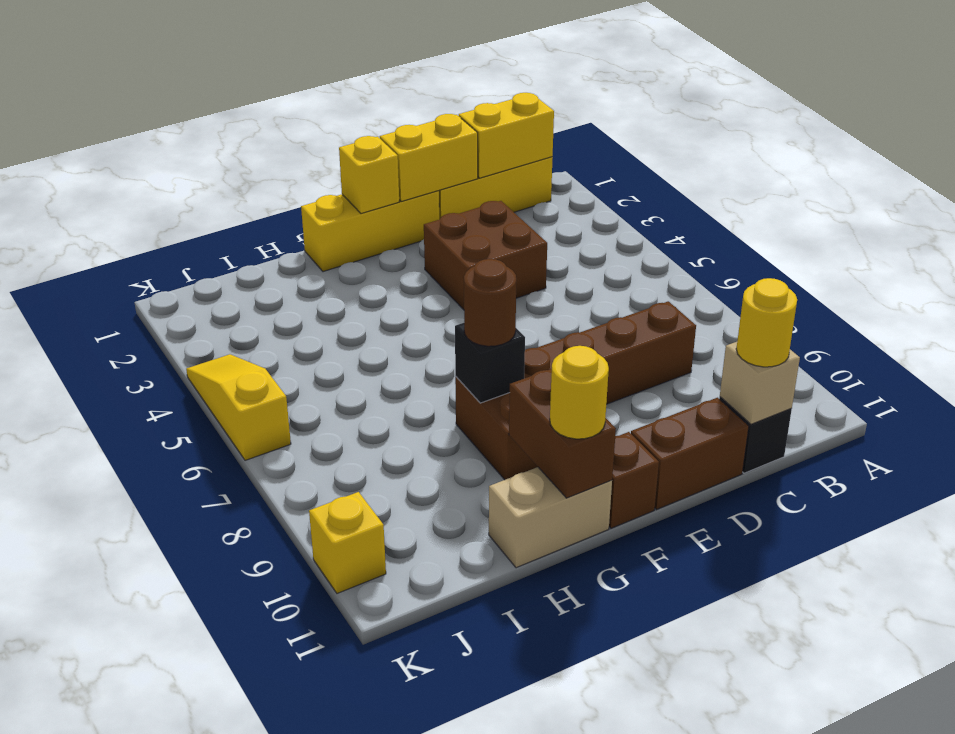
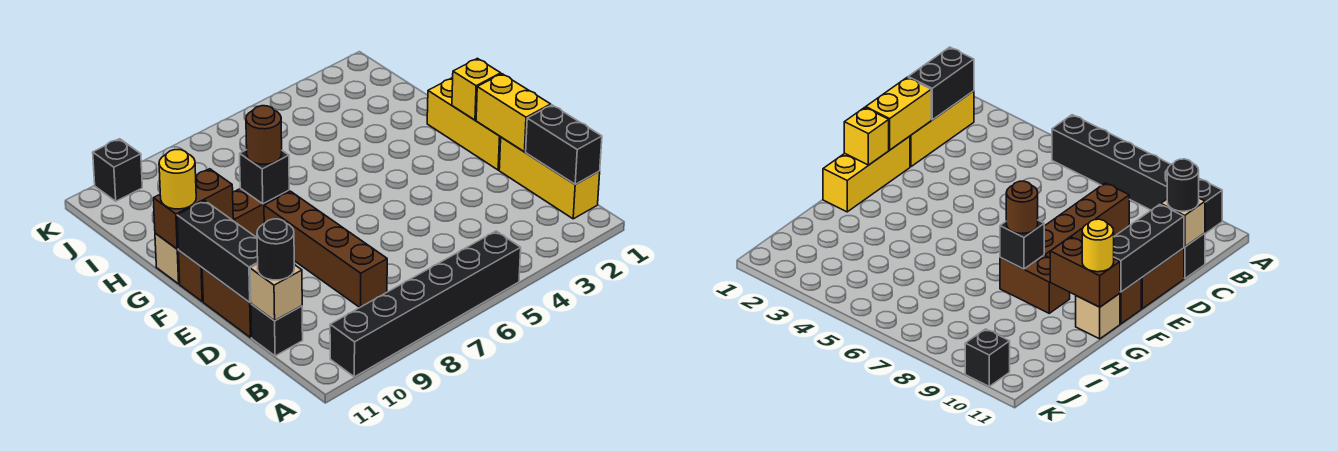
none -> black brick A5:A10 level 1
yellow brick B1:C1 level 2 -> black brick B1:C1 level 2
yellow round brick C11 level 3 -> black round brick C11 level 3
brown brick D3:E4 level 1 -> none
none -> black brick D11:F11 level 2
tan brick G11:H11 level 1 -> tan brick G11 level 1
yellow slope K4:K6 level 1 top 6 -> none
yellow brick K10 level 1 -> black brick K10 level 1

